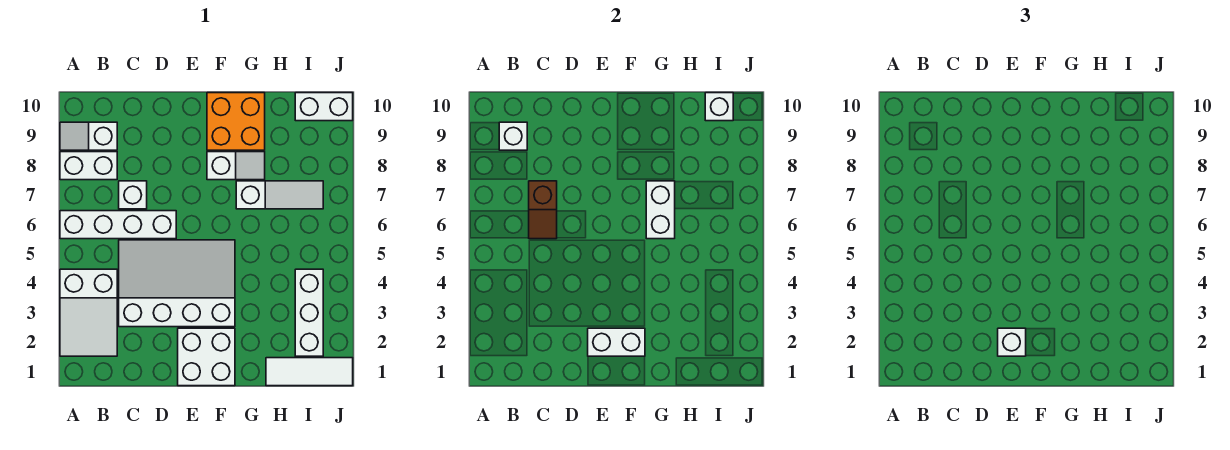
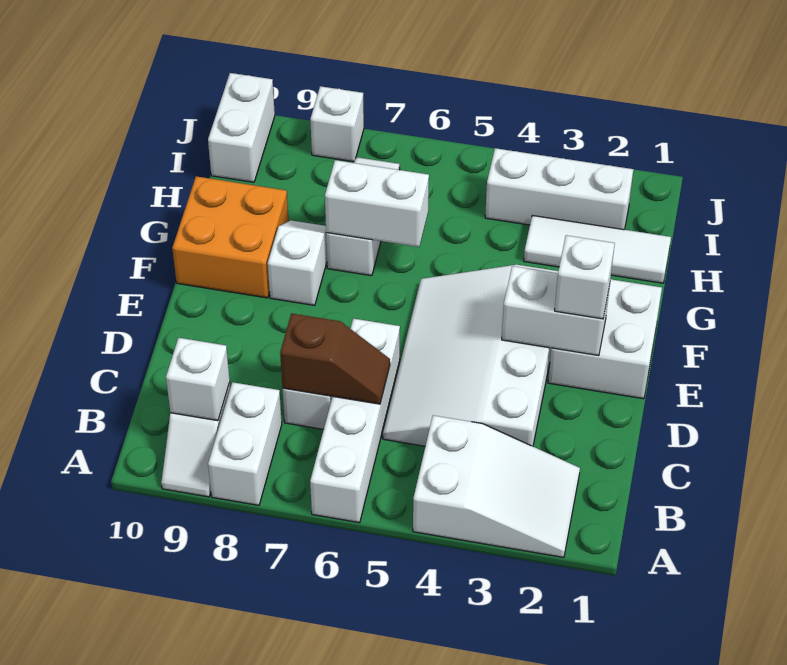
white brick E2:F2 level 2 -> white brick E2:E3 level 2
white tile H1:J1 level 1 -> white tile H1:H3 level 1
white brick I10 level 2 -> white brick J8 level 1

